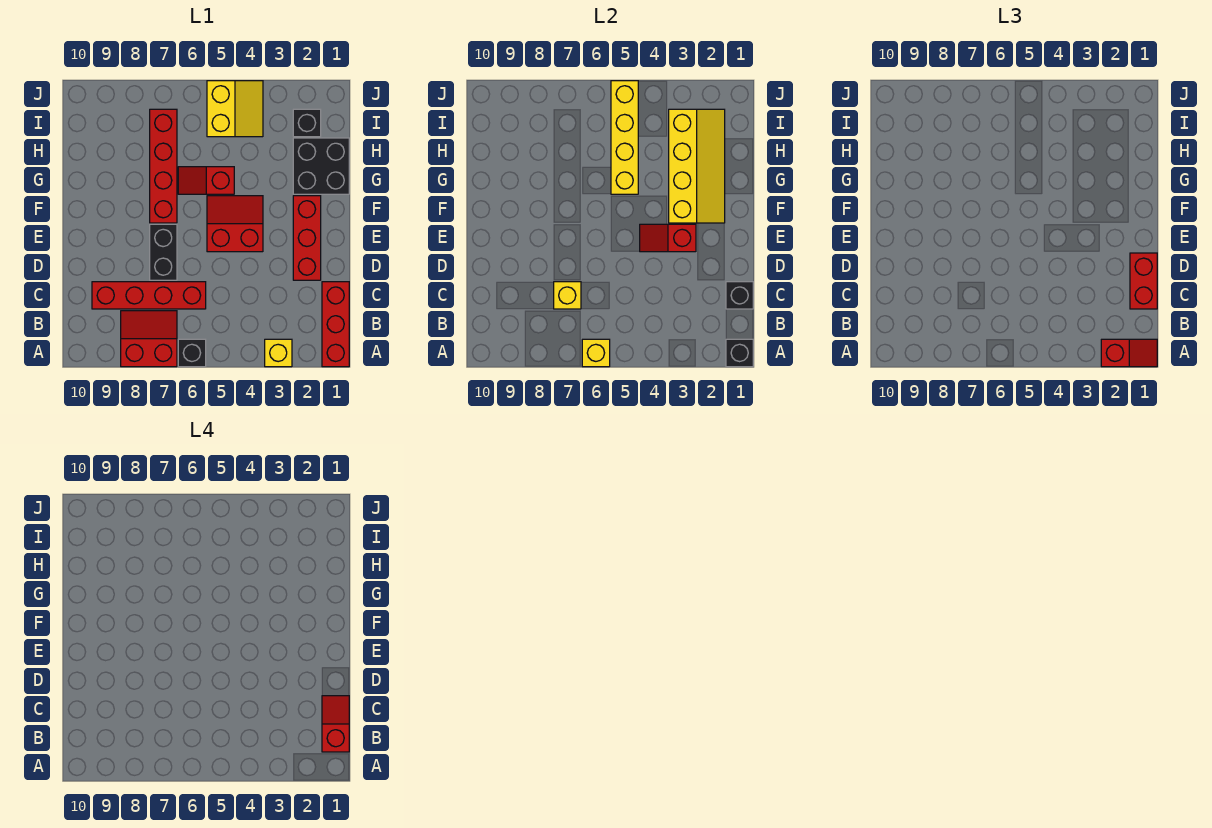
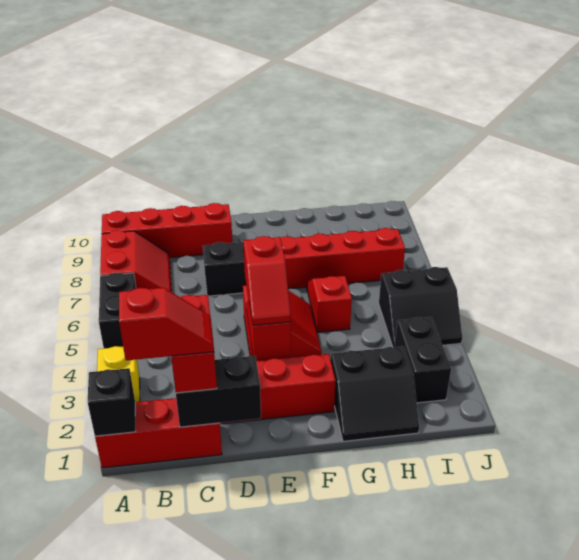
red slope A1:A2 level 3 top 2 -> red slope E3:E4 level 3 top 4
black brick A6 level 1 -> black brick A5:A6 level 1
yellow brick A6 level 2 -> none
black brick C1 level 2 -> black brick C1:D1 level 2
red brick C1:D1 level 3 -> red brick C1:C2 level 3
red brick C6:C9 level 1 -> red brick A9:D9 level 1
yellow brick C7 level 2 -> none
yellow slope F2:I3 level 2 top 3 -> none
black brick G1:H2 level 1 -> black slope G1:H2 level 1 top 2
yellow brick G5:J5 level 2 -> none
black brick I2 level 1 -> black brick I2:I3 level 1
yellow slope I4:J5 level 1 top 5 -> black slope I4:J5 level 1 top 5

